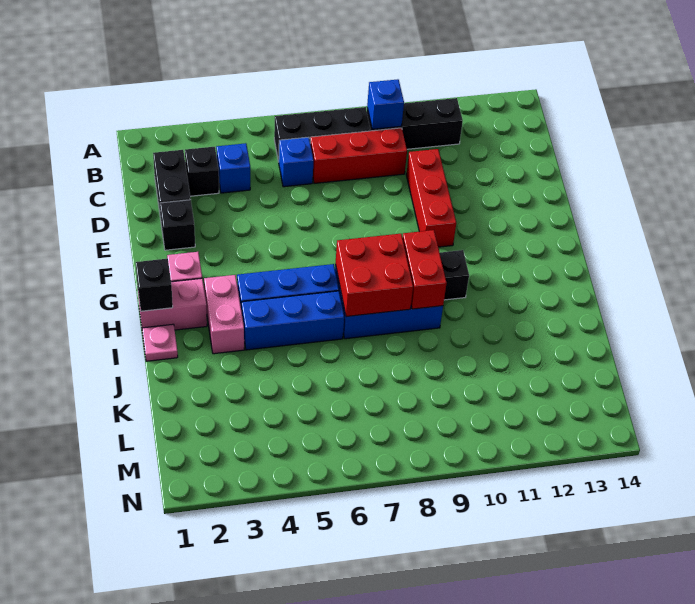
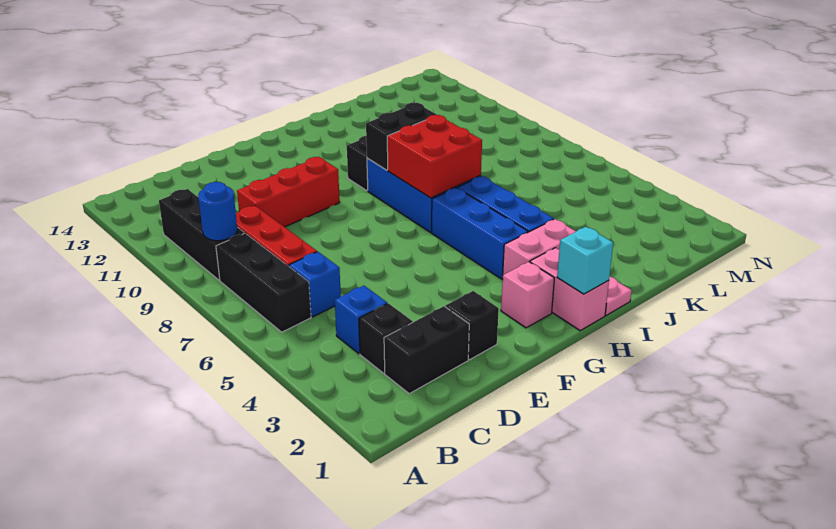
blue brick B9 level 2 -> blue round brick B9 level 2
black brick H1 level 2 -> cyan brick H1 level 2
red brick H9:I9 level 2 -> black brick H9:I9 level 2

